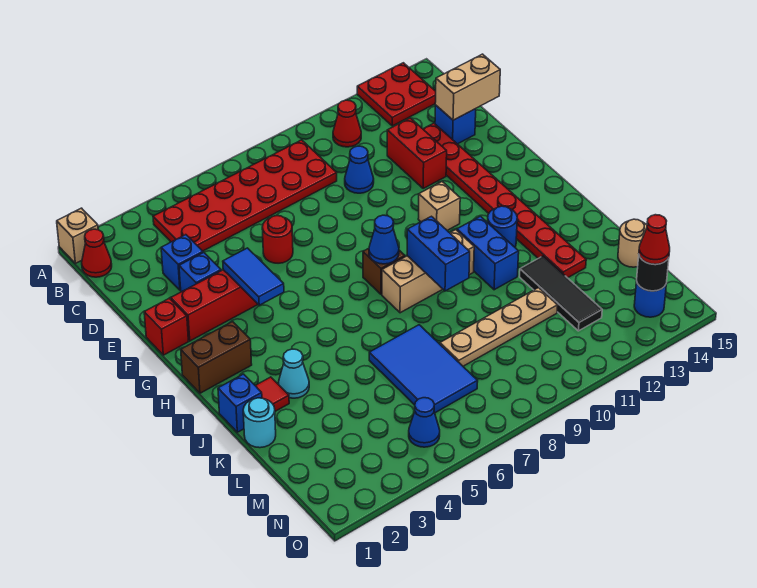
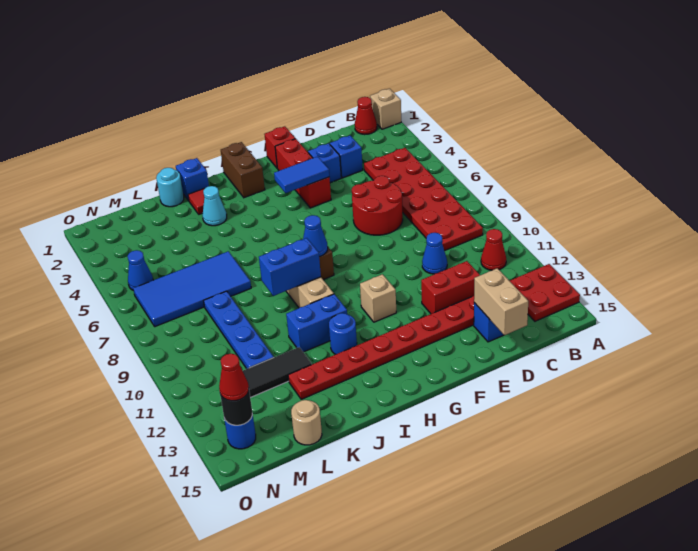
red round brick E6 level 1 -> red round brick D6:E7 level 1
blue tile K6:M7 level 1 -> blue tile K6:N7 level 1
tan plate L8:L11 level 1 -> blue plate L8:L11 level 1

